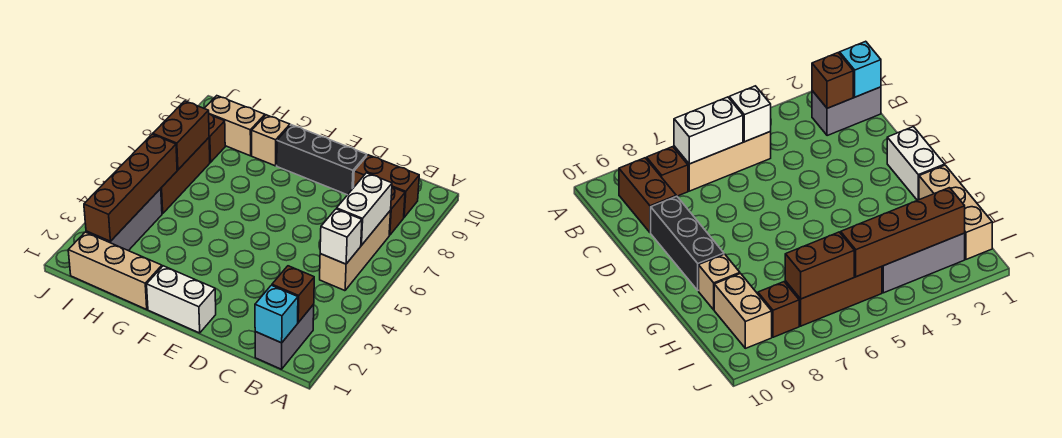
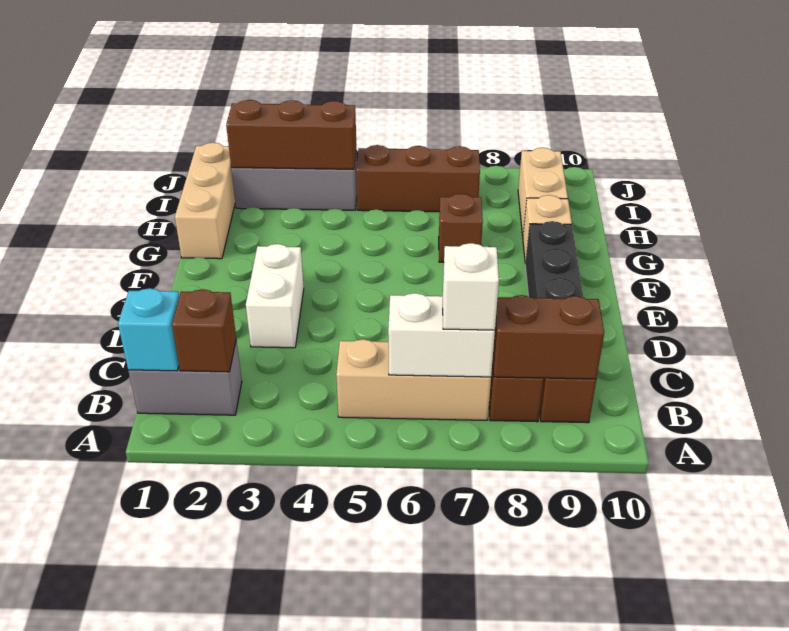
white brick B5 level 2 -> white brick B7 level 3
white brick E1:F1 level 1 -> white brick D3:E3 level 1
brown brick I2:I5 level 2 -> brown brick I2:I4 level 2
brown brick I6:I7 level 2 -> brown brick B8:B9 level 2
brown brick I8 level 1 -> brown brick G7 level 1

